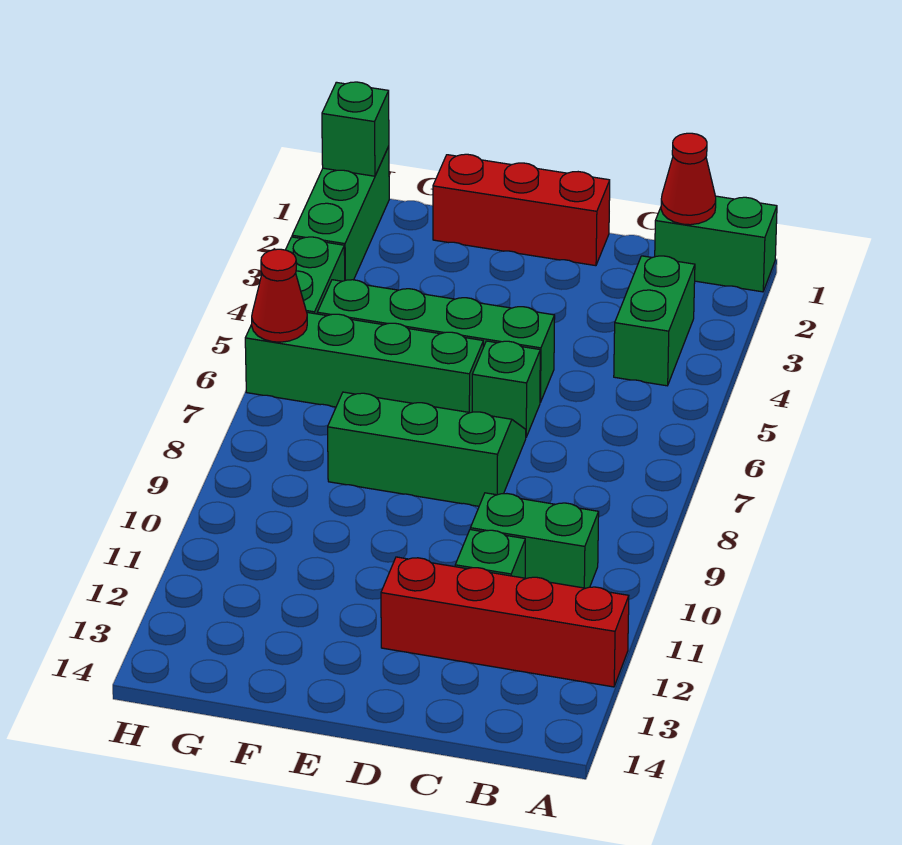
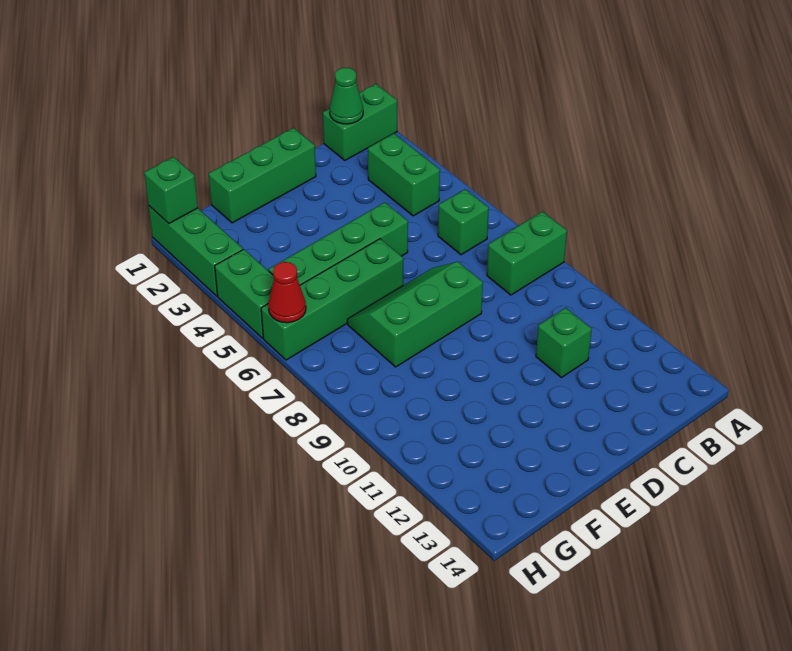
red brick A12:D12 level 1 -> none
red cone B1 level 2 -> green cone B1 level 2
green brick B10:C10 level 1 -> green brick A8:B8 level 1
red brick D1:F1 level 1 -> green brick D1:F1 level 1
green brick D6 level 1 -> green brick B6 level 1

